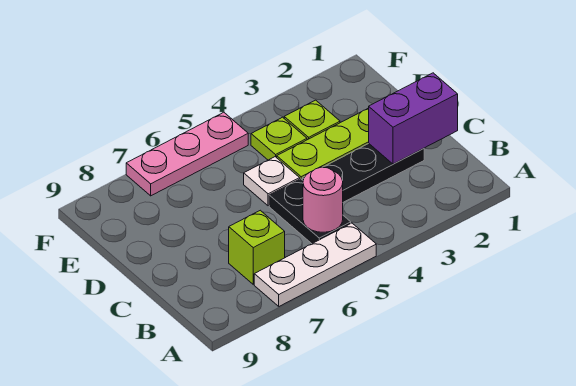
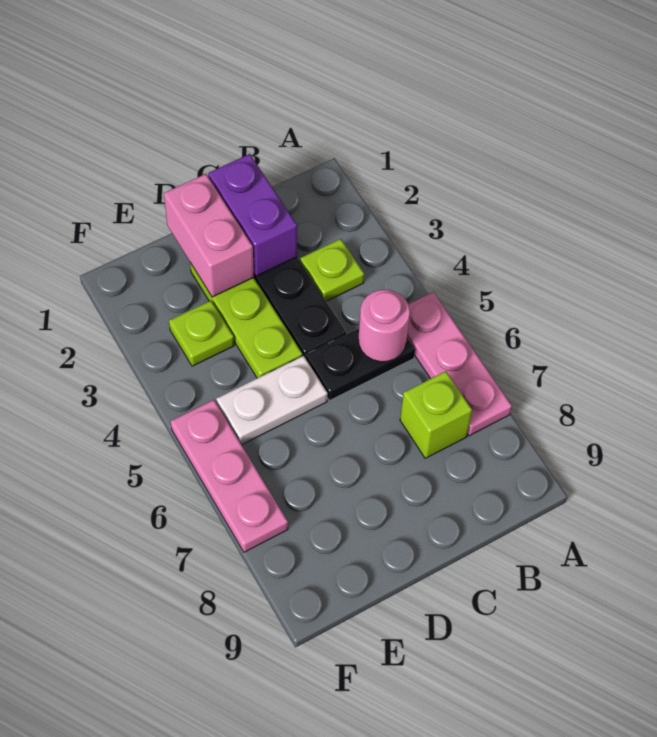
white plate A5:A7 level 1 -> pink plate A5:A7 level 1
none -> pink brick D1:D2 level 2
white plate D5 level 1 -> white plate D5:E5 level 1
lime plate E4 level 1 -> lime plate B3 level 1

